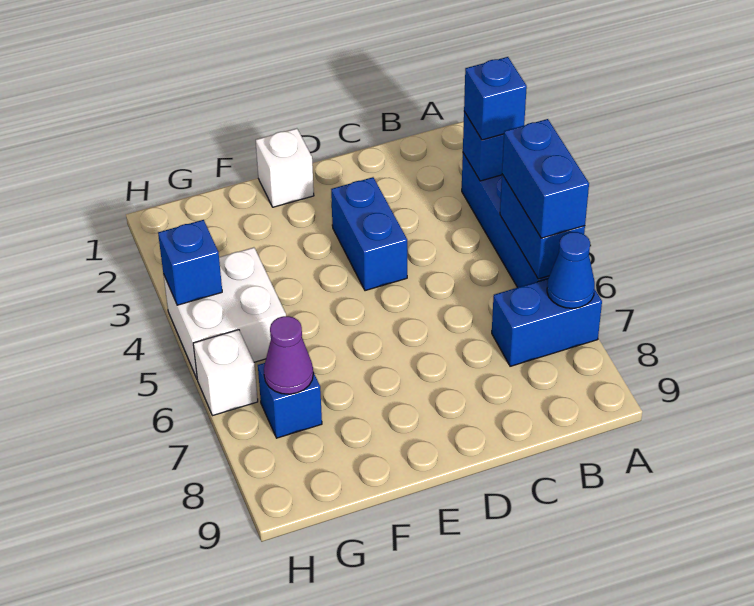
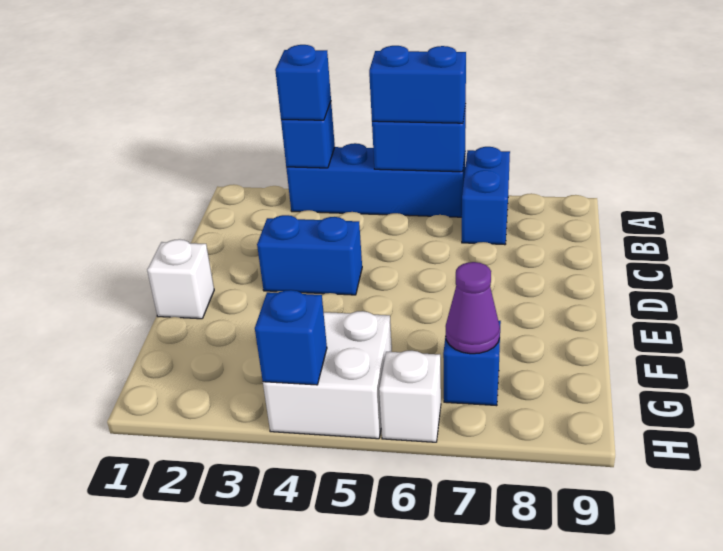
blue cone A7 level 2 -> none

